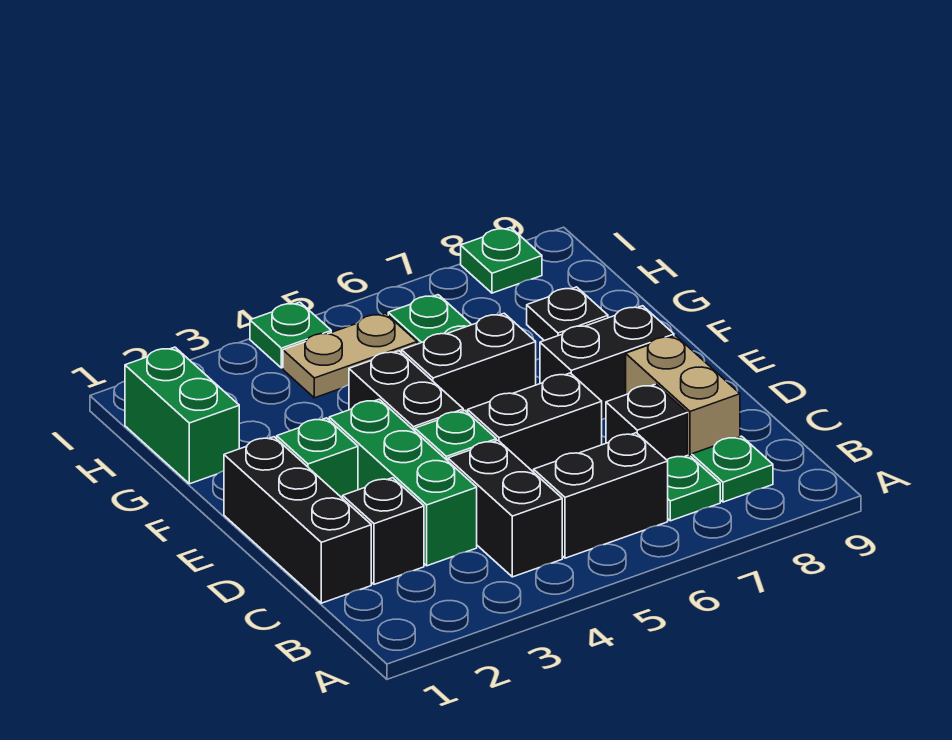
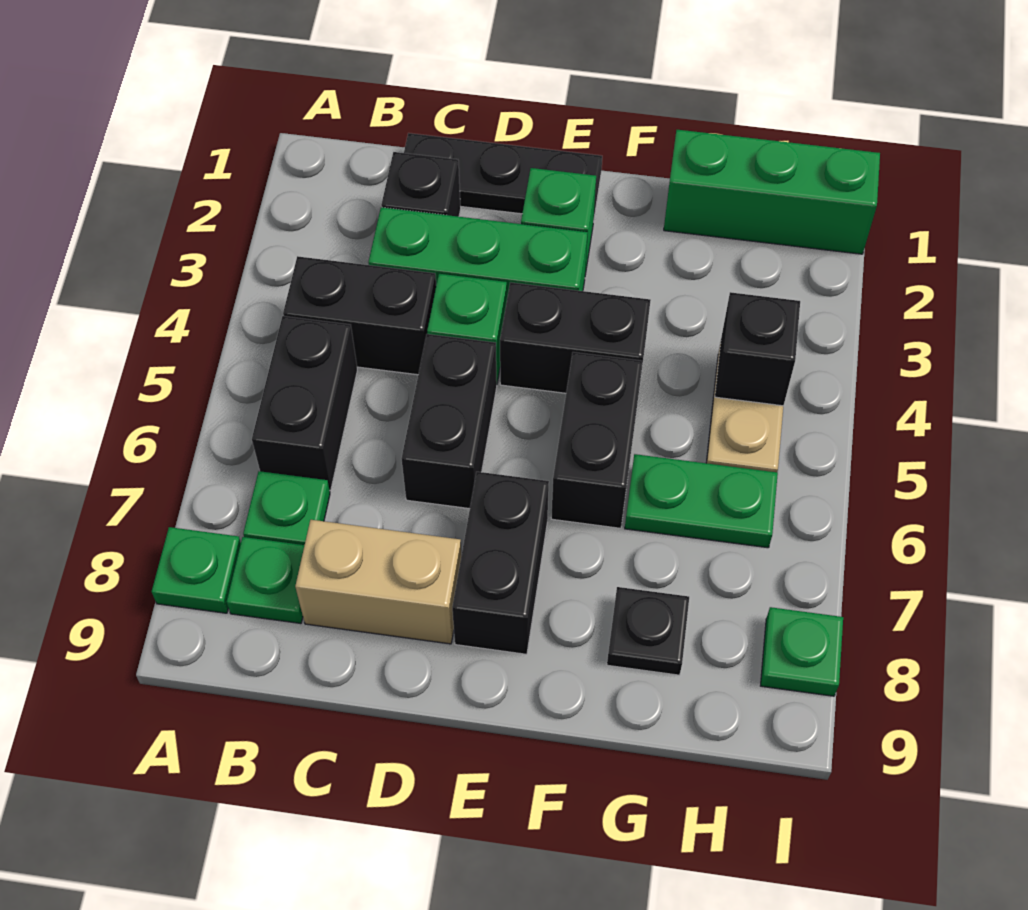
black brick C1:E1 level 1 -> black plate C1:E1 level 1
black brick C7 level 1 -> black brick H4 level 2
green brick G1:H1 level 1 -> green brick G1:I1 level 1
green plate I4 level 1 -> green plate A8 level 1

